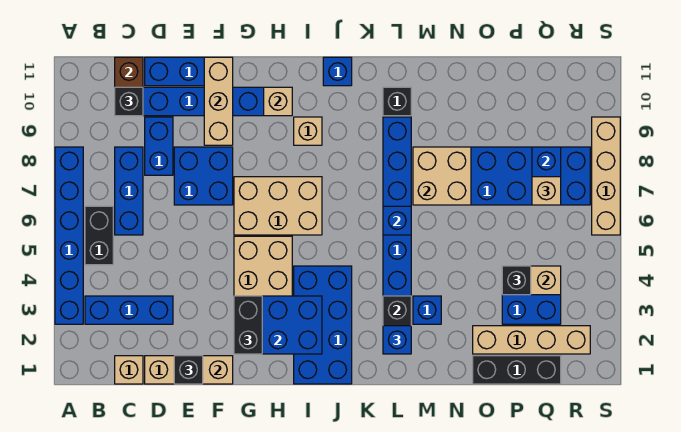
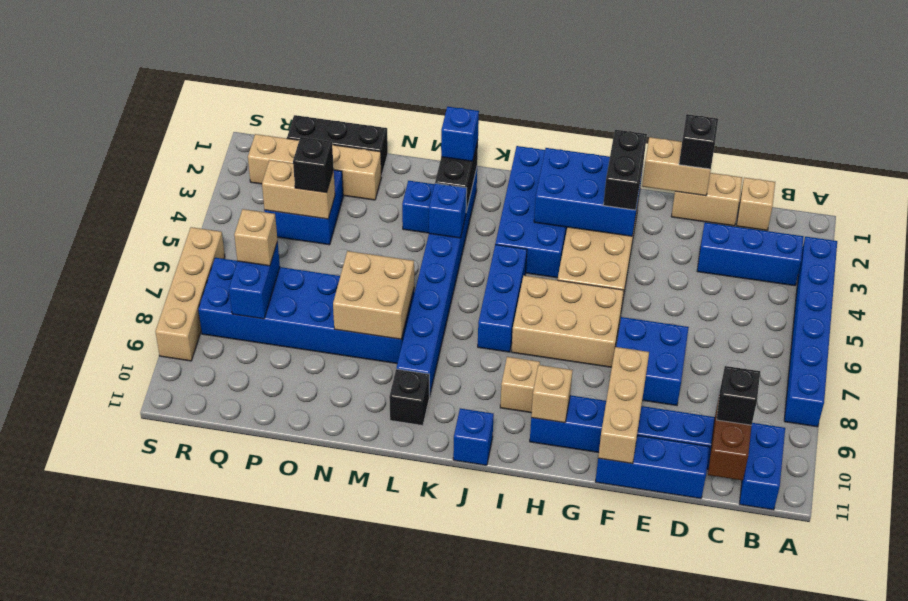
black brick B5:B6 level 1 -> none
blue brick C6:C8 level 1 -> blue brick J5:J7 level 1
blue brick D8:D9 level 1 -> blue brick B10:B11 level 1
blue brick L6 level 2 -> blue brick L4 level 2

